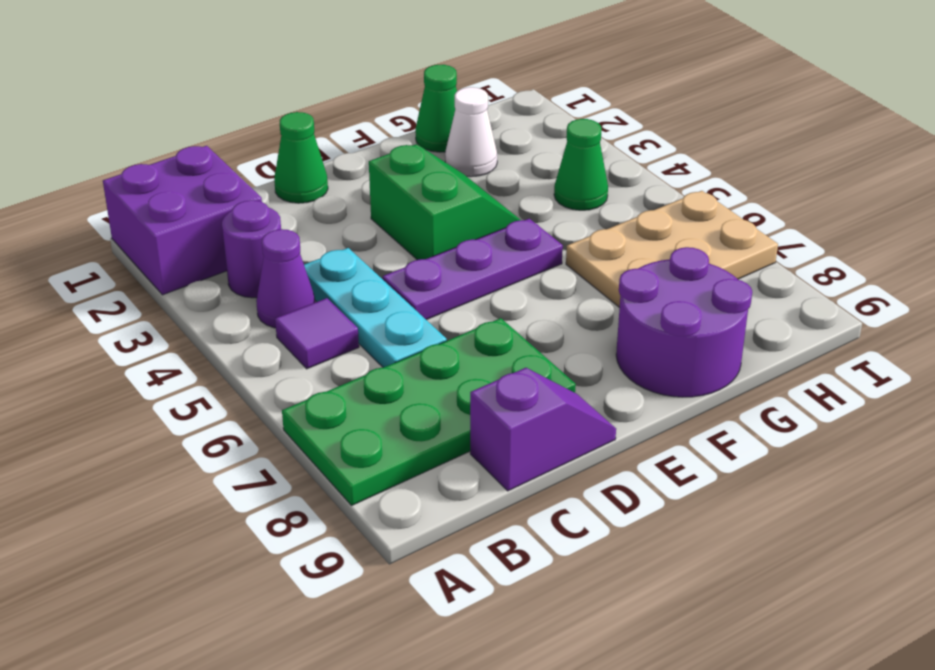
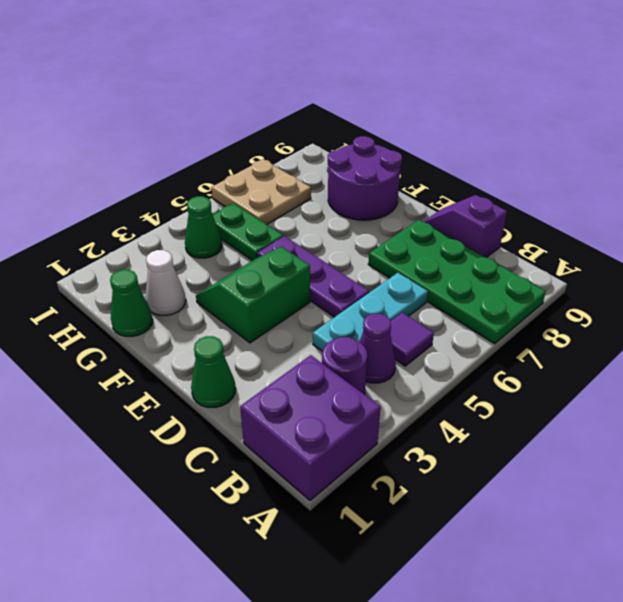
none -> green plate G5:H5 level 1
tan plate G6:I7 level 1 -> tan plate H6:I7 level 1

